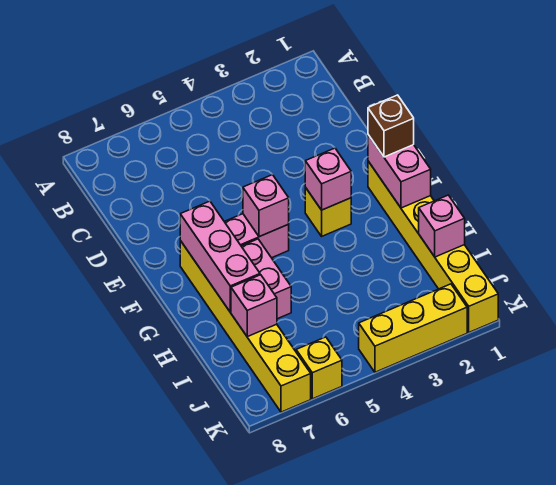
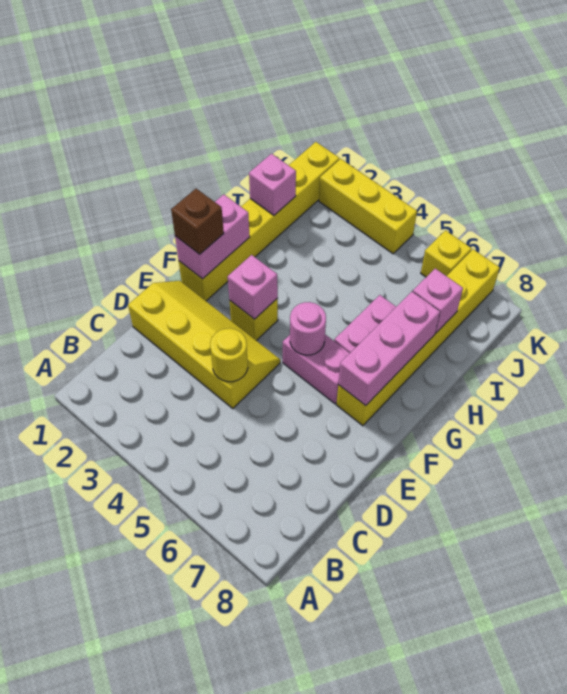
none -> yellow slope D1:E4 level 1 top D
none -> yellow round brick D4 level 2
pink brick F5 level 2 -> pink round brick F5 level 2

